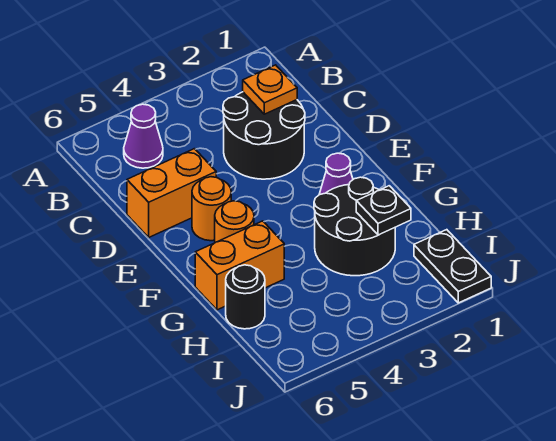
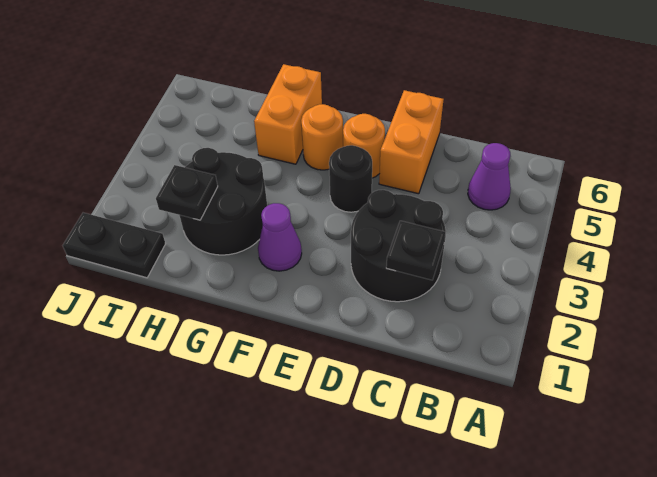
orange plate C2 level 2 -> black plate C2 level 2
black round brick H6 level 1 -> black round brick E4 level 1

